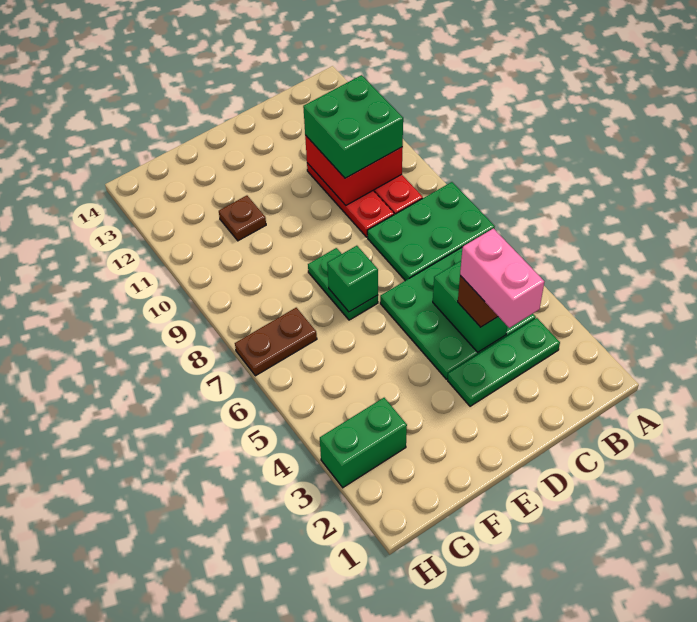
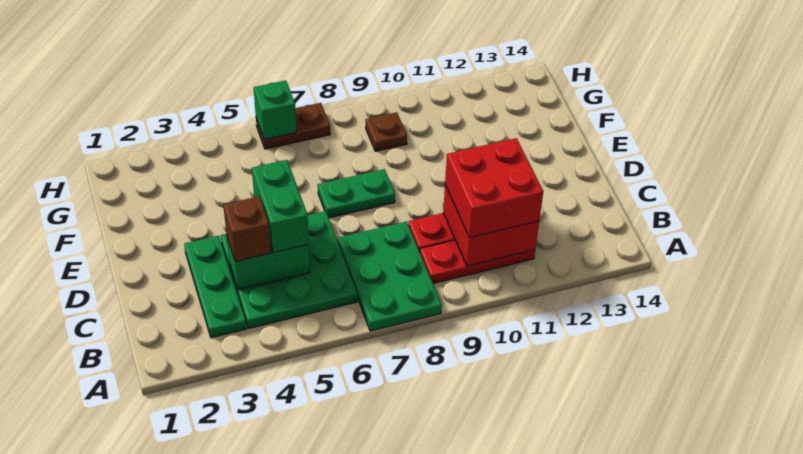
green brick B10:C11 level 3 -> red brick B10:C11 level 3
pink brick C3:C4 level 4 -> none
green brick E7 level 2 -> green brick H6 level 2
brown plate F11 level 1 -> brown plate G9 level 1
green brick G3:H3 level 1 -> green brick C5:D5 level 3
brown plate G7:H7 level 1 -> brown plate H6:H7 level 1

